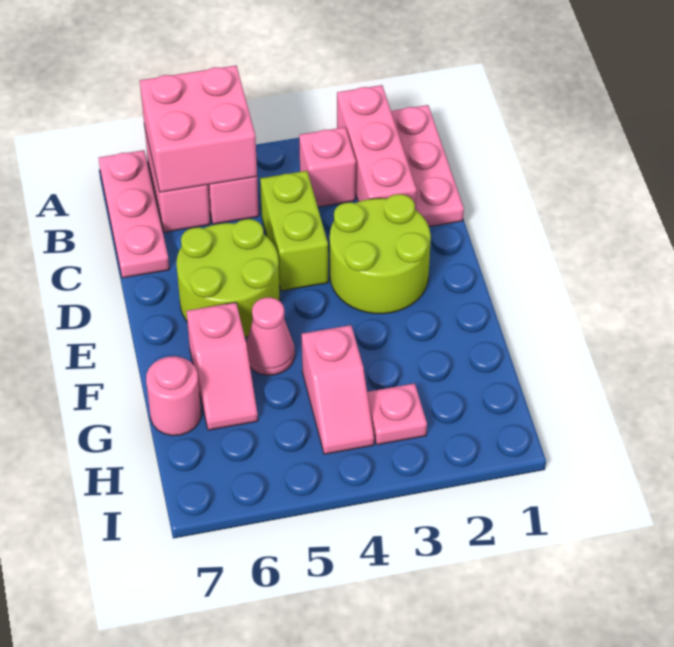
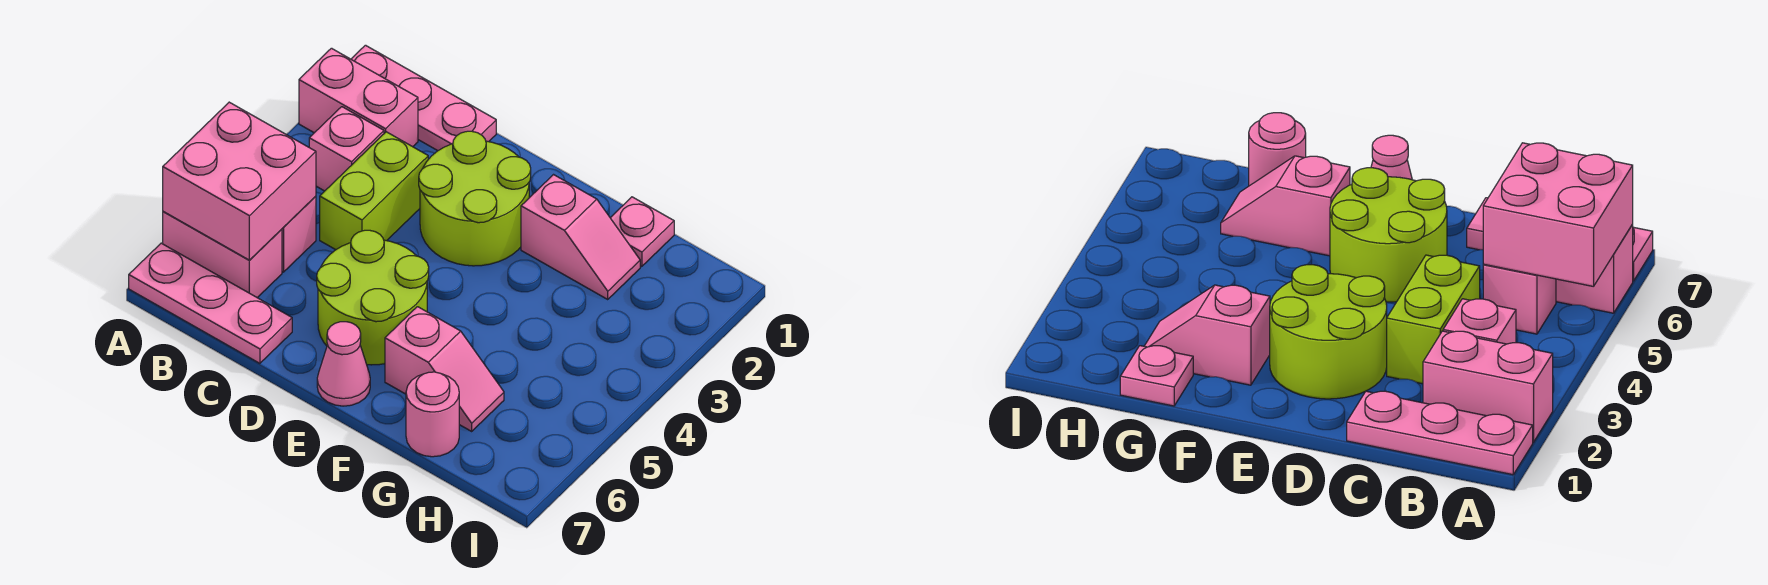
pink brick A2:C2 level 1 -> pink brick A2:B2 level 1
lime brick C4:D4 level 1 -> lime brick C3:C4 level 1
pink cone F5 level 1 -> pink cone E7 level 1
pink slope G4:H4 level 1 top G -> pink slope F2:G2 level 1 top F
pink plate H3 level 1 -> pink plate G1 level 1

